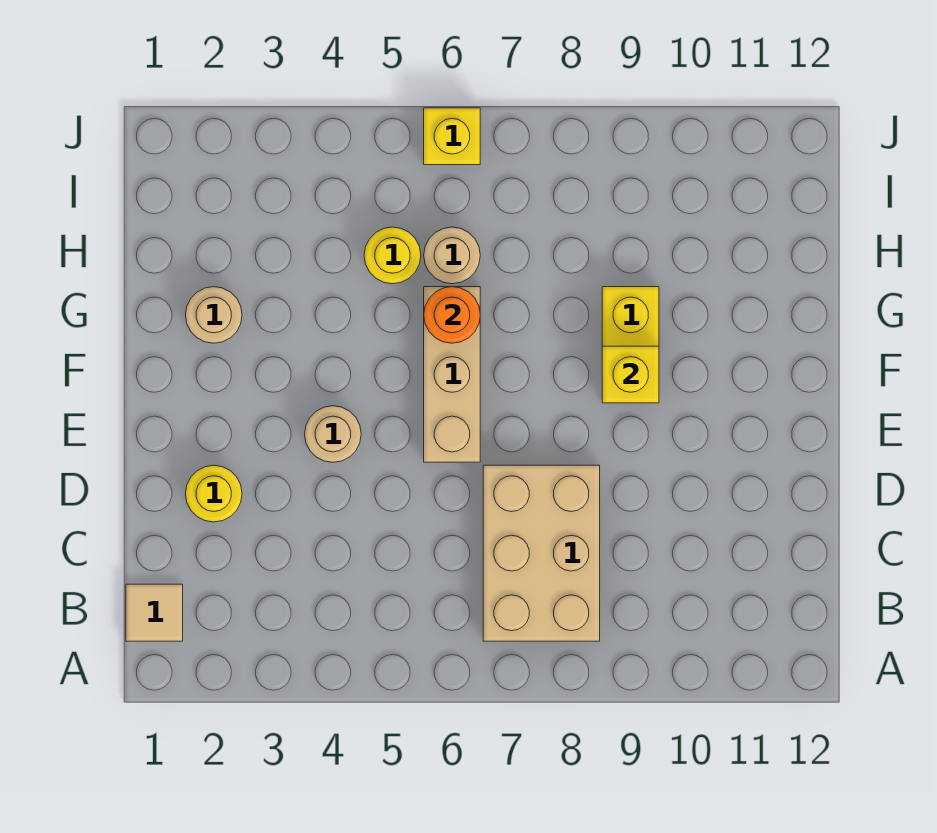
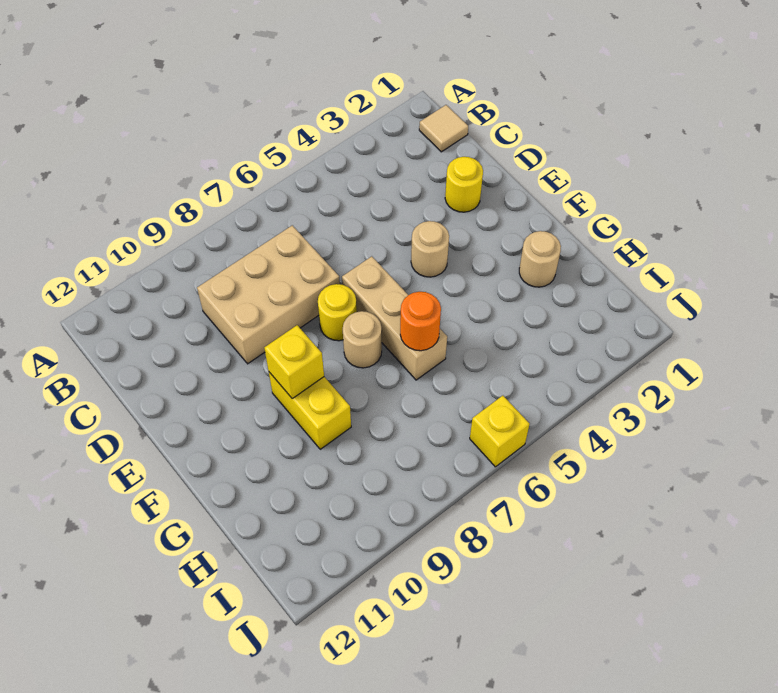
tan brick B7:D8 level 1 -> tan brick C7:D9 level 1
yellow round brick H5 level 1 -> yellow round brick E7 level 1
tan round brick H6 level 1 -> tan round brick F7 level 1

